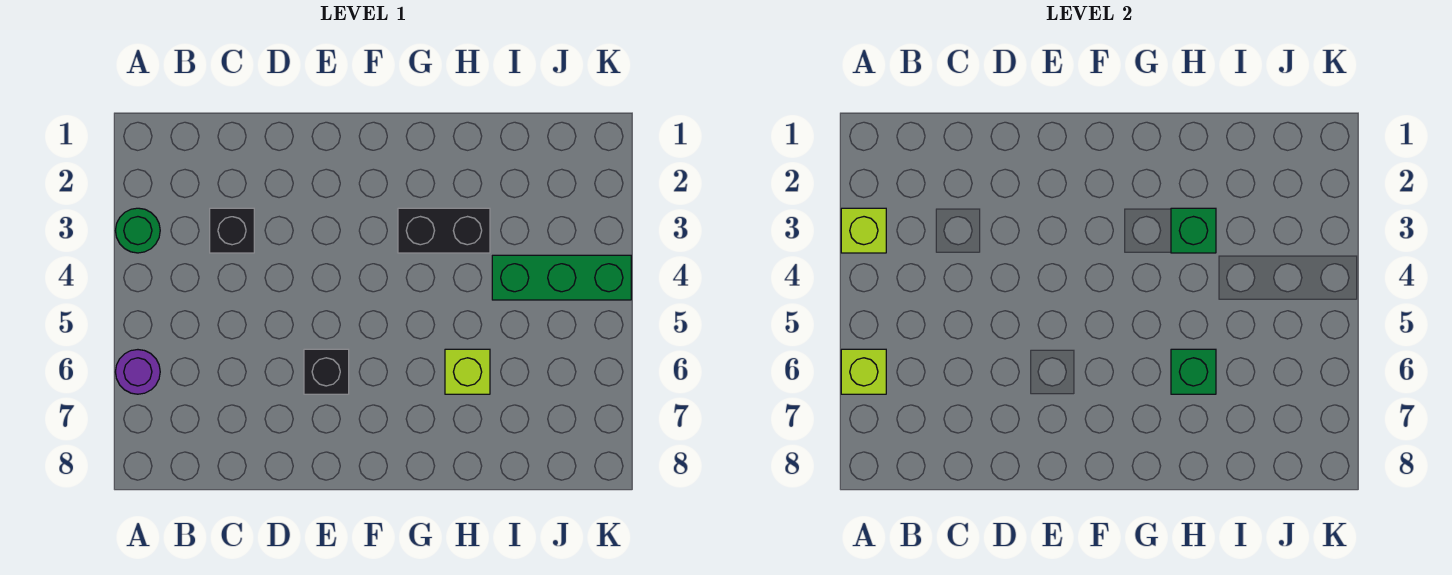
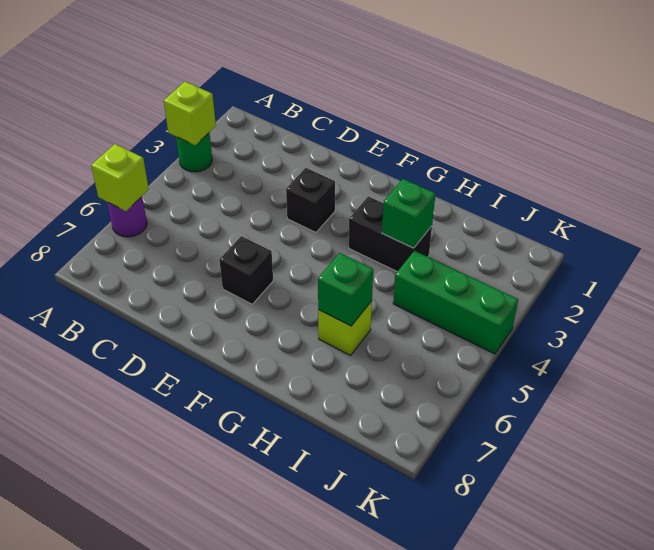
black brick C3 level 1 -> black brick E3 level 1

